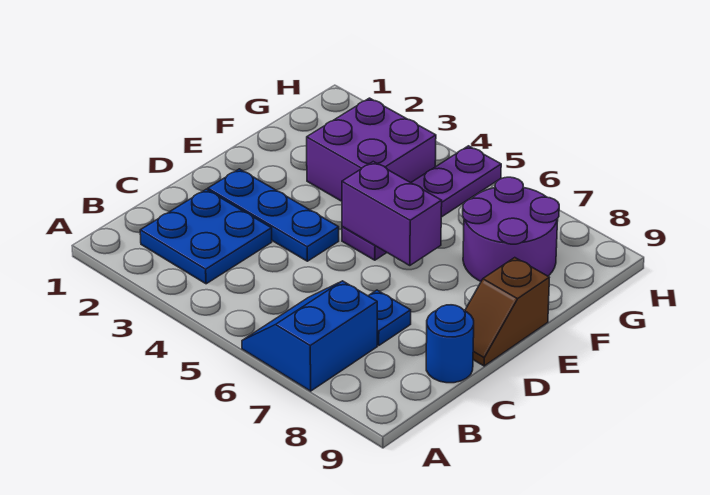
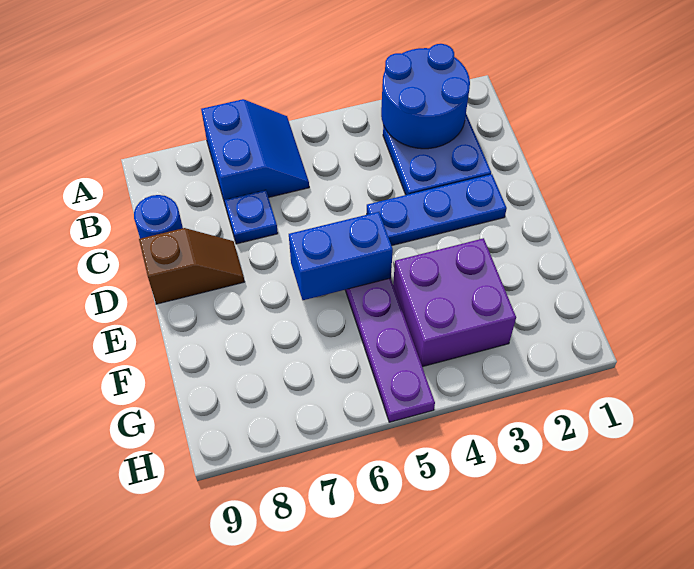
none -> blue round brick A2:B3 level 2
brown slope D9:E9 level 1 top E -> brown slope D8:D9 level 1 top 9
purple brick E5:E6 level 2 -> blue brick E5:E6 level 2
purple round brick F7:G8 level 1 -> none

